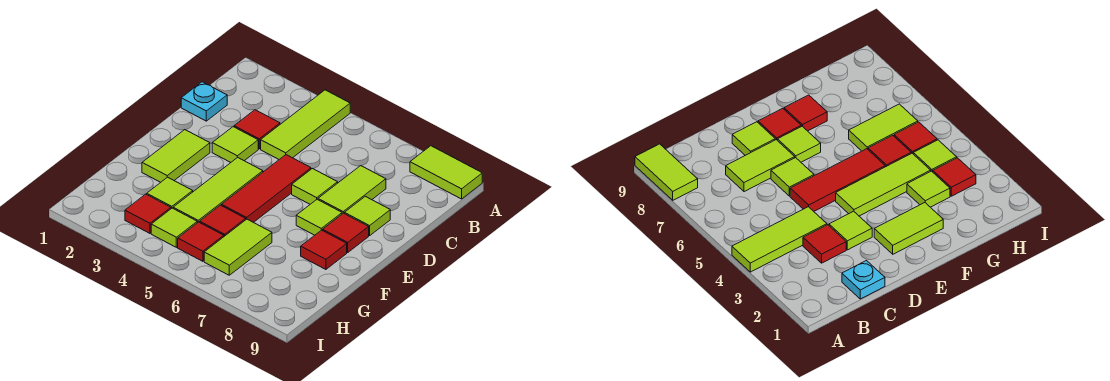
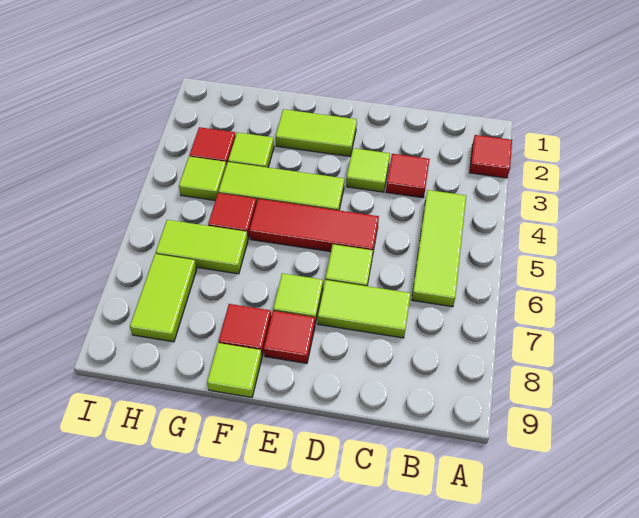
lime tile A4:C4 level 1 -> lime tile B4:B6 level 1
lime tile A8:A9 level 1 -> lime tile H7:H8 level 1
cyan plate C1 level 1 -> none
lime tile D8 level 1 -> lime tile F9 level 1
red tile H5 level 1 -> red tile A2 level 1

